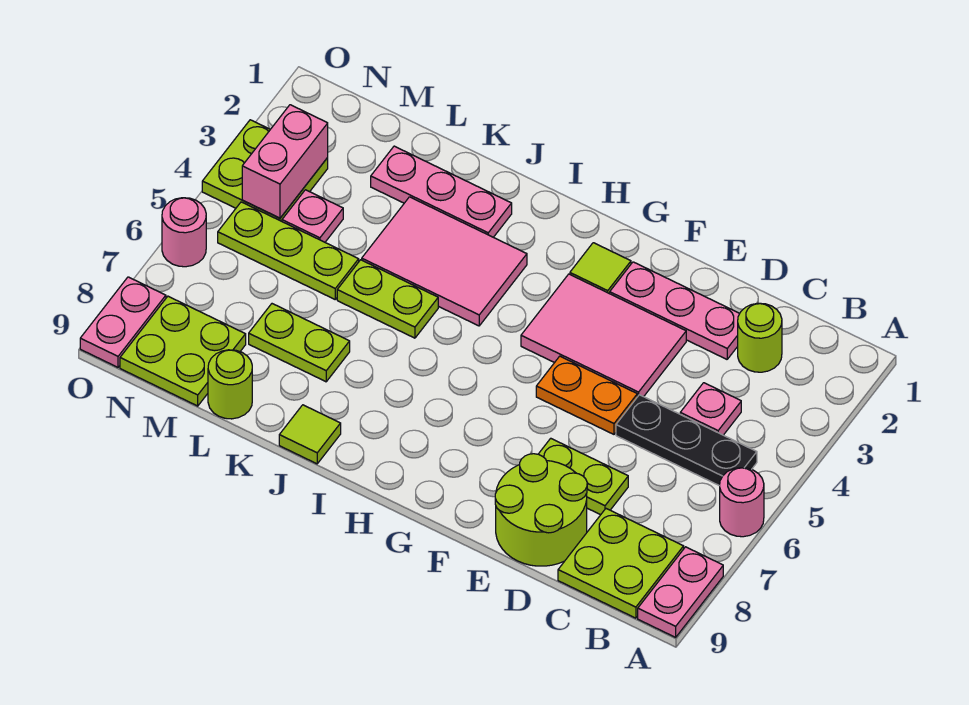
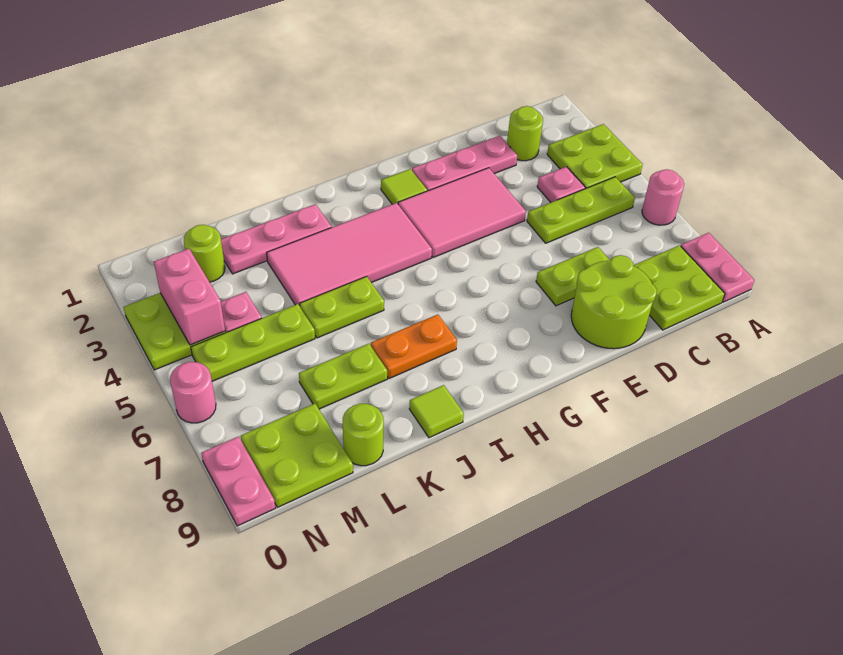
none -> lime plate A3:B4 level 1
black plate B5:D5 level 1 -> lime plate B5:D5 level 1
orange plate E5:F5 level 1 -> orange plate I7:J7 level 1
pink tile I3:K4 level 1 -> pink tile H3:K4 level 1
none -> lime round brick M2 level 1

